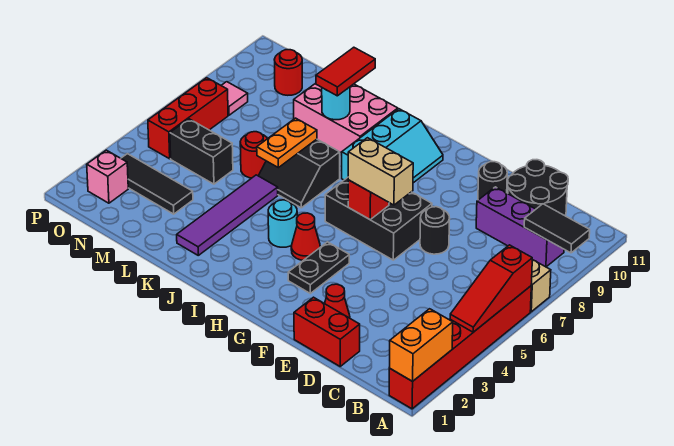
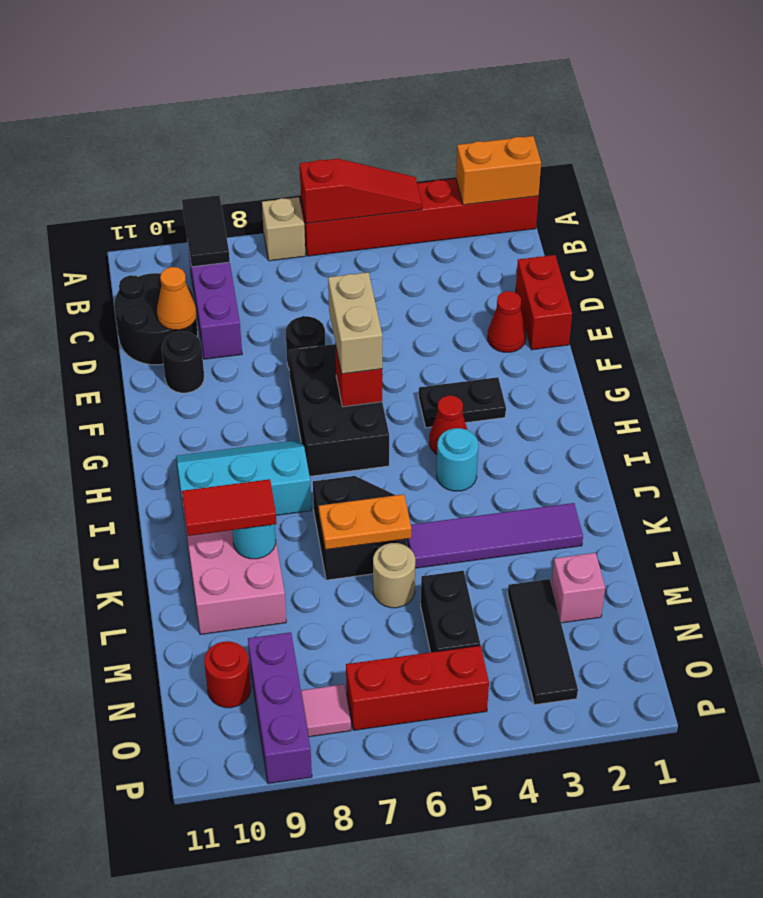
none -> orange cone D10 level 2
red round brick L6 level 1 -> tan round brick L6 level 1
none -> purple brick N9:P9 level 1
pink brick O2 level 1 -> pink brick M2 level 1

